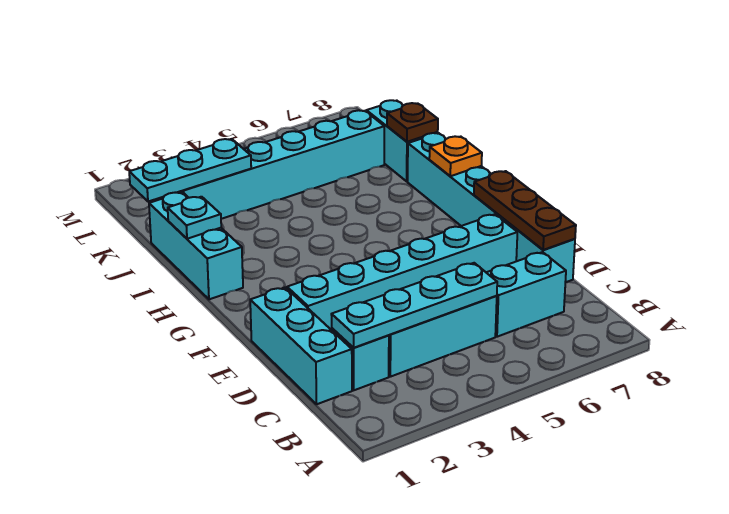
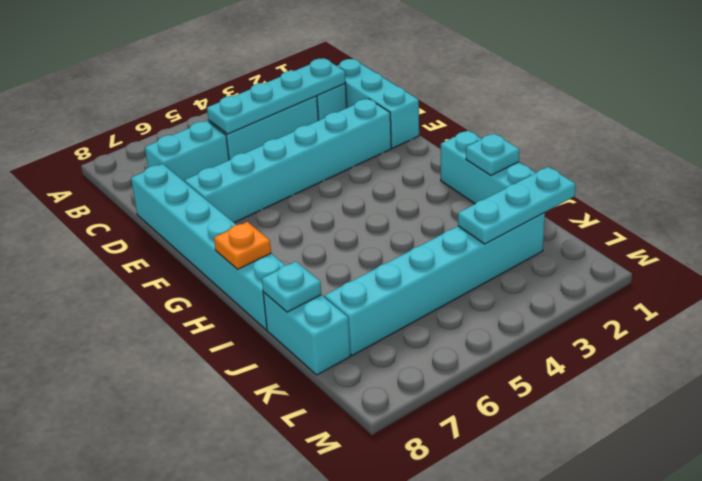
brown plate D8:F8 level 2 -> none
brown plate J8 level 2 -> cyan plate J8 level 2

